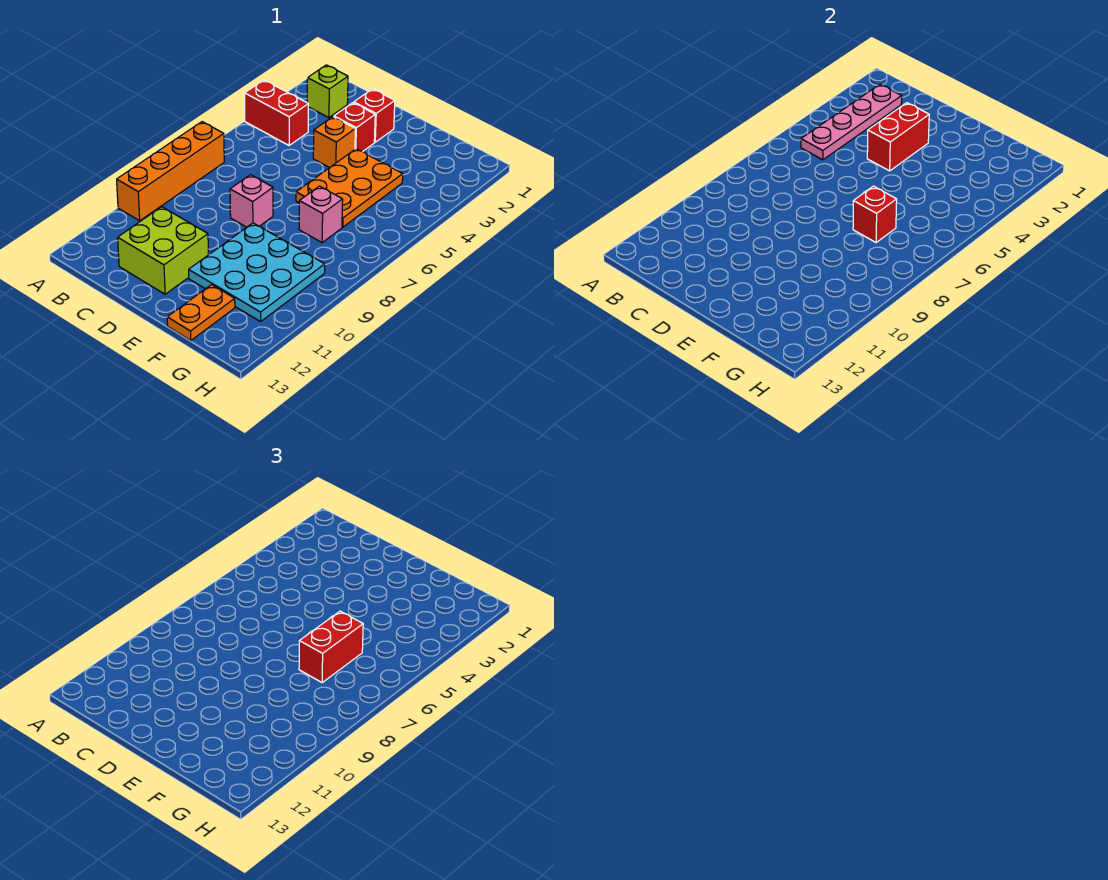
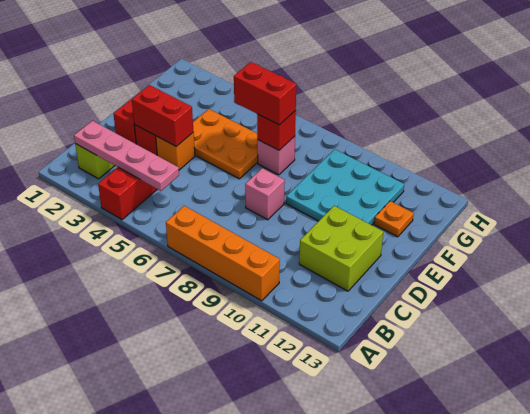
orange plate F12:F13 level 1 -> orange plate F12 level 1

